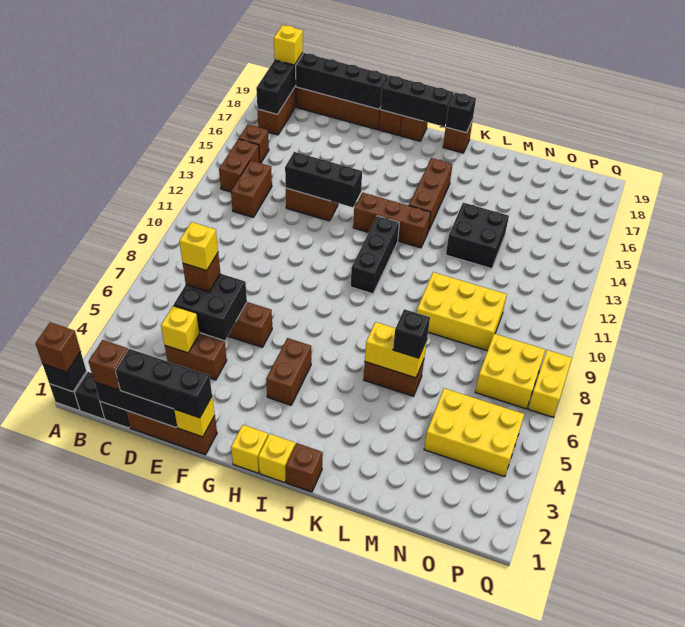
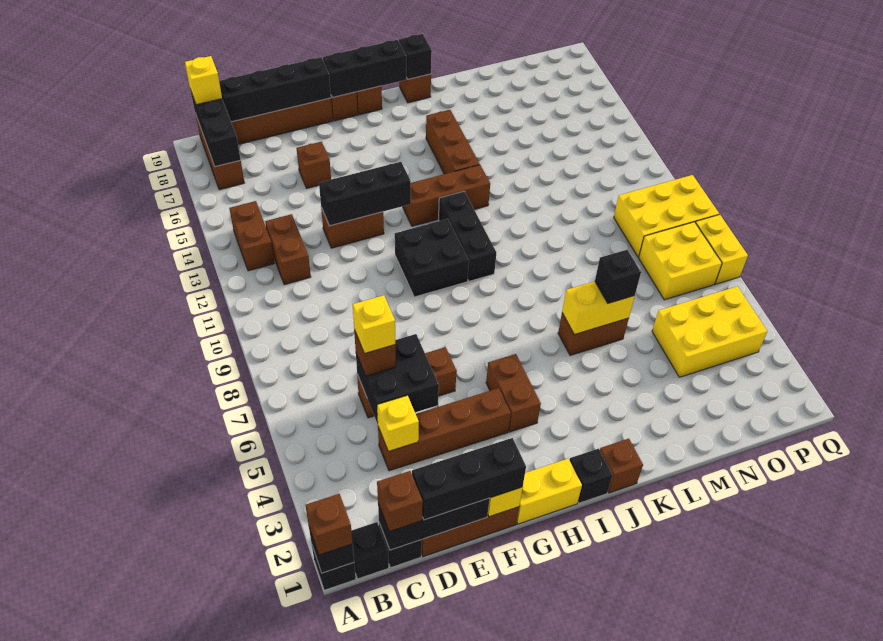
brown brick B15 level 1 -> brown brick E16 level 1
brown brick D4:E4 level 1 -> brown brick D4:G4 level 1
yellow brick H1 level 1 -> yellow brick G1:H1 level 1
yellow brick I1 level 1 -> black brick I1 level 1
yellow brick L9:N10 level 1 -> yellow brick O9:Q10 level 1
black brick L13:M14 level 1 -> black brick G10:H11 level 1

